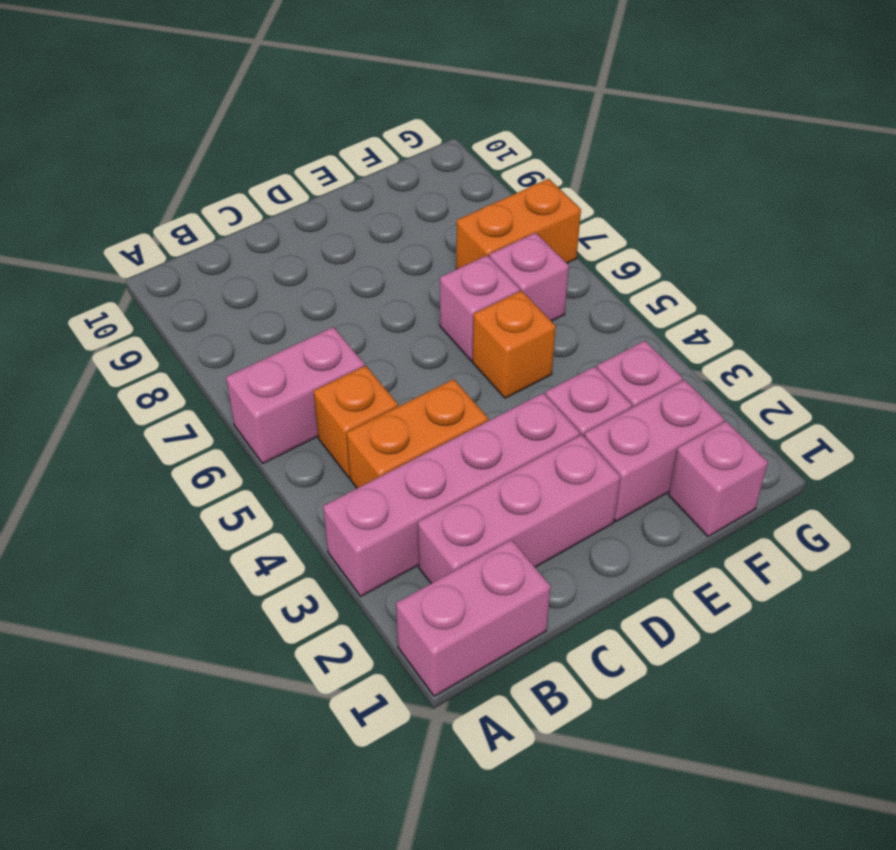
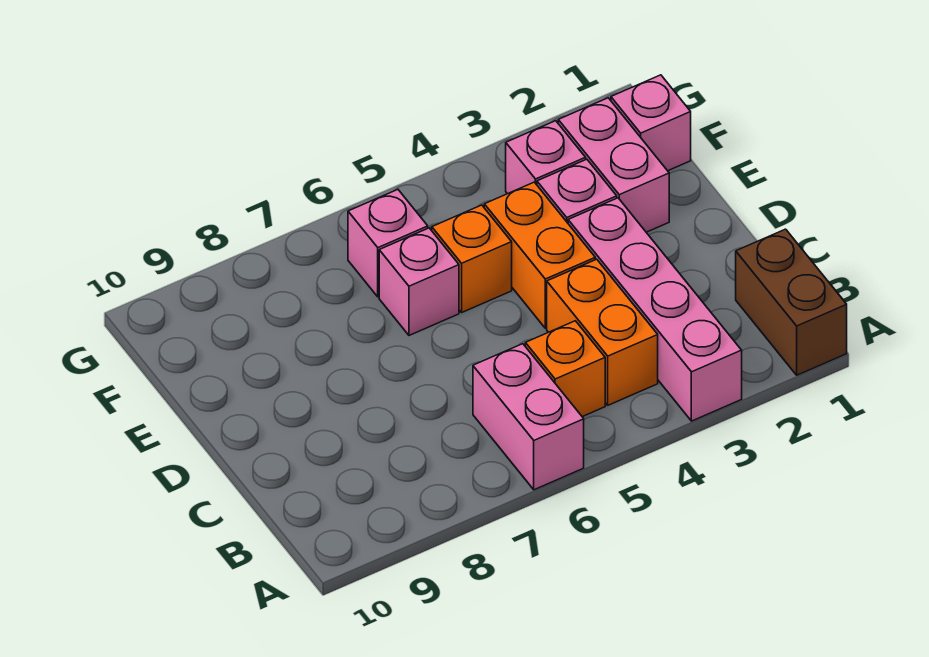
pink brick A1:B1 level 1 -> brown brick A1:B1 level 1
pink brick B2:D2 level 1 -> none
orange brick F7:G7 level 1 -> orange brick D4:E4 level 1

